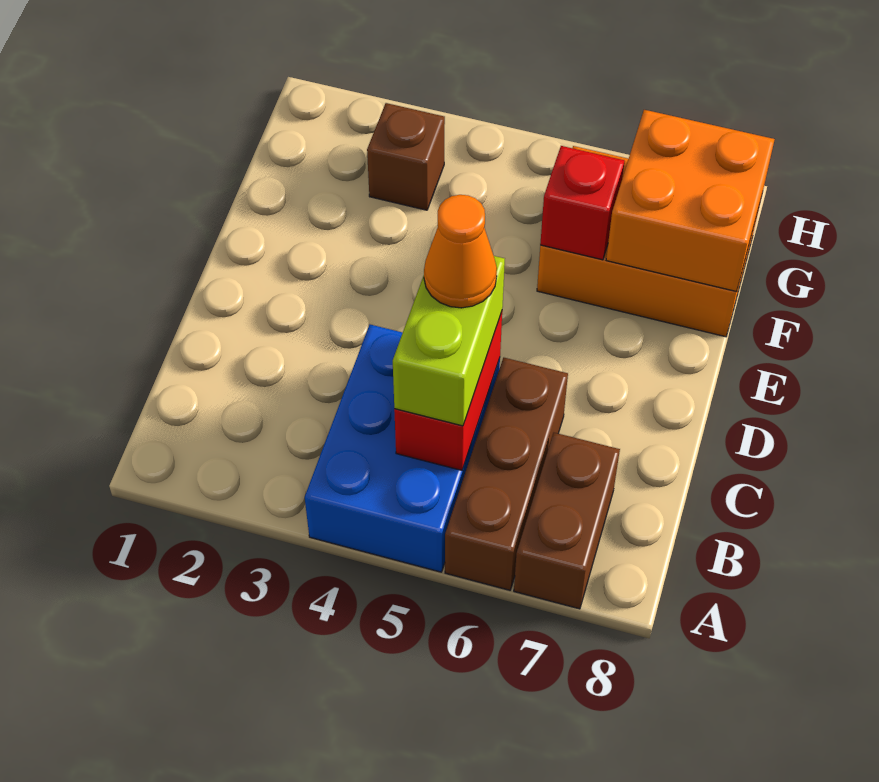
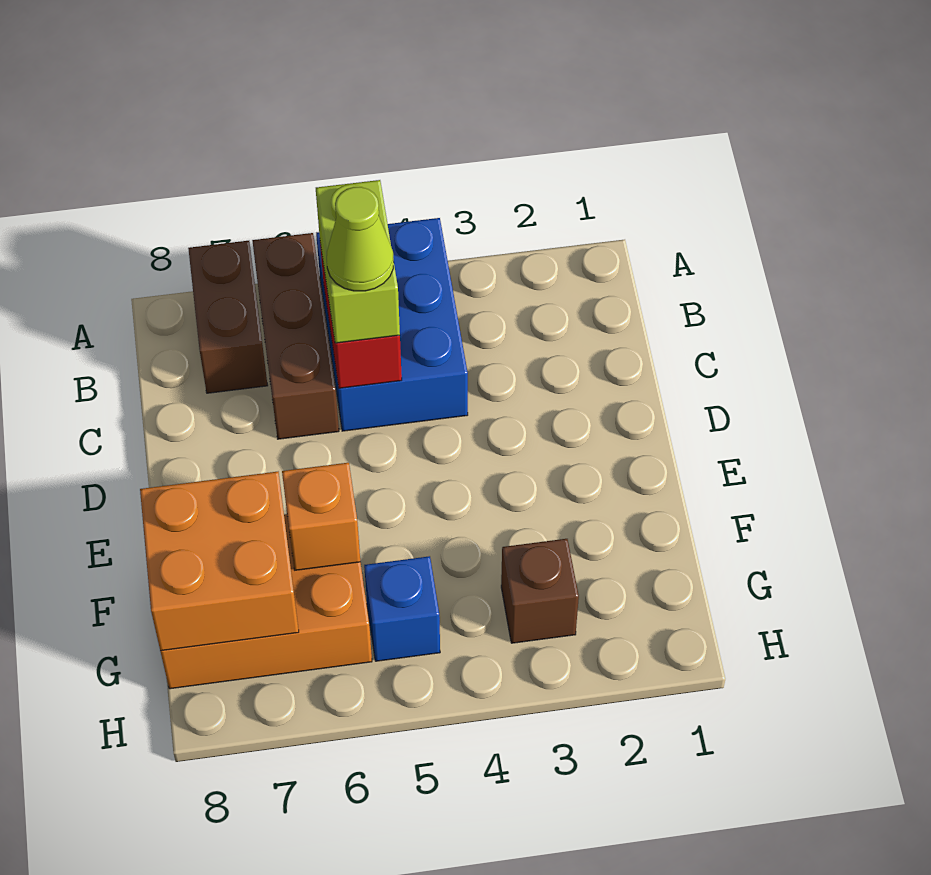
orange cone C5 level 4 -> lime cone C5 level 4
red brick F6 level 2 -> orange brick F6 level 2
none -> blue brick G5 level 1

